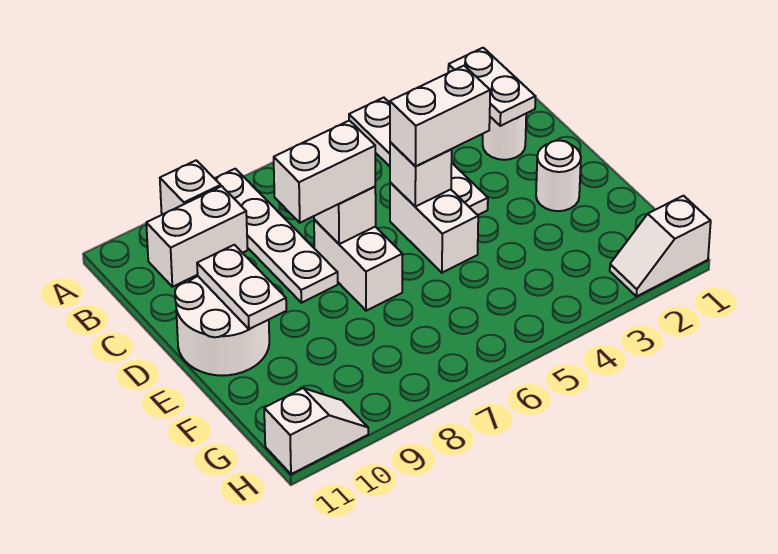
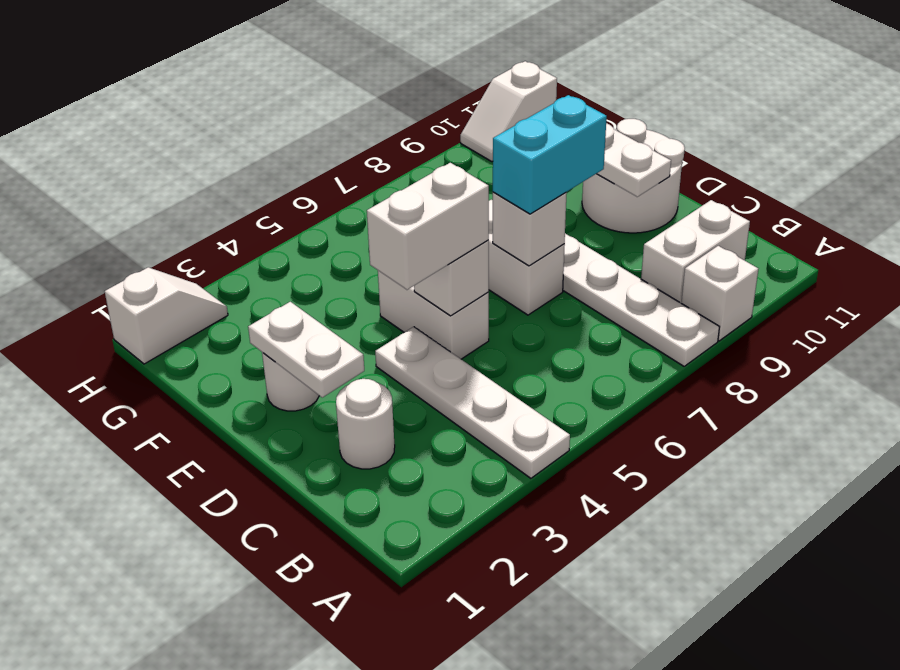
white plate B2:C2 level 2 -> white plate D2:E2 level 2
white brick D7:D8 level 3 -> cyan brick D7:D8 level 3

